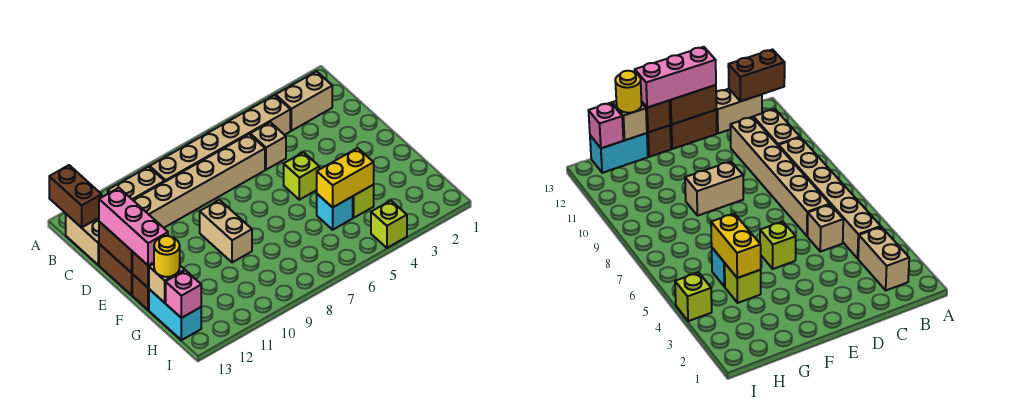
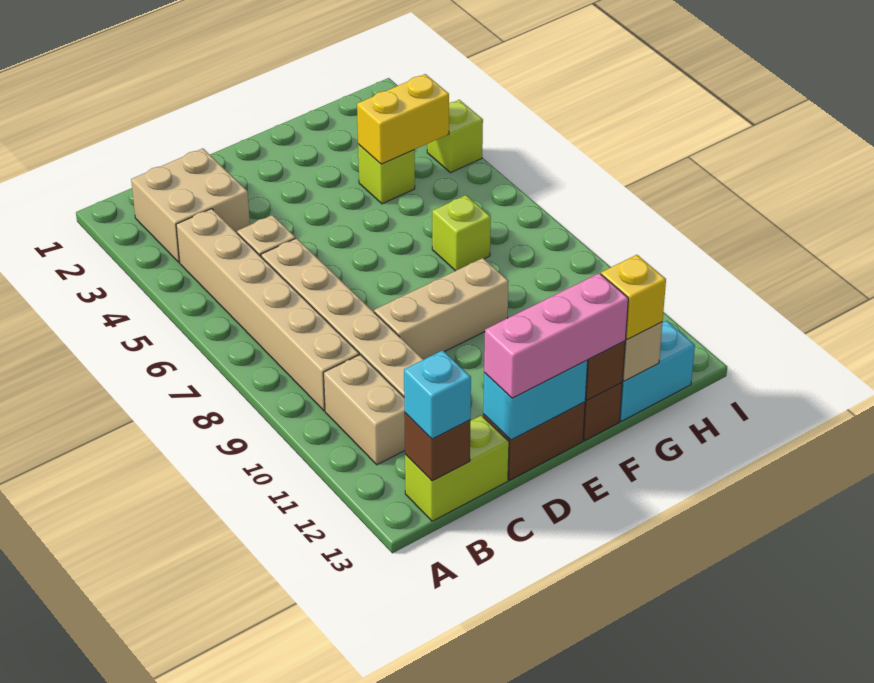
brown brick A13:B13 level 2 -> brown brick B13 level 2
tan brick B2:B3 level 1 -> tan brick B2:C3 level 1
tan brick B13:C13 level 1 -> lime brick B13:C13 level 1
brown brick D13:E13 level 2 -> cyan brick D13:E13 level 2
lime brick E5 level 1 -> lime brick G7 level 1
tan brick E9:F9 level 1 -> tan brick D9:F9 level 1
yellow brick G4:G5 level 2 -> yellow brick G4:H4 level 2
cyan brick G5 level 1 -> cyan brick B13 level 3
yellow round brick G13 level 3 -> yellow brick G13 level 3
pink brick H13 level 2 -> none

